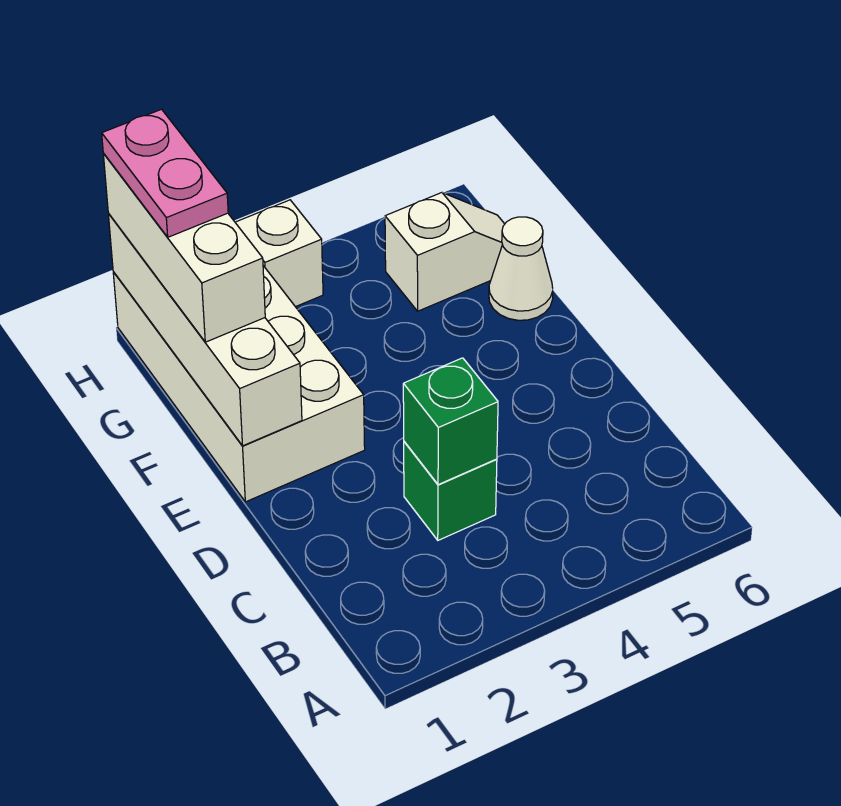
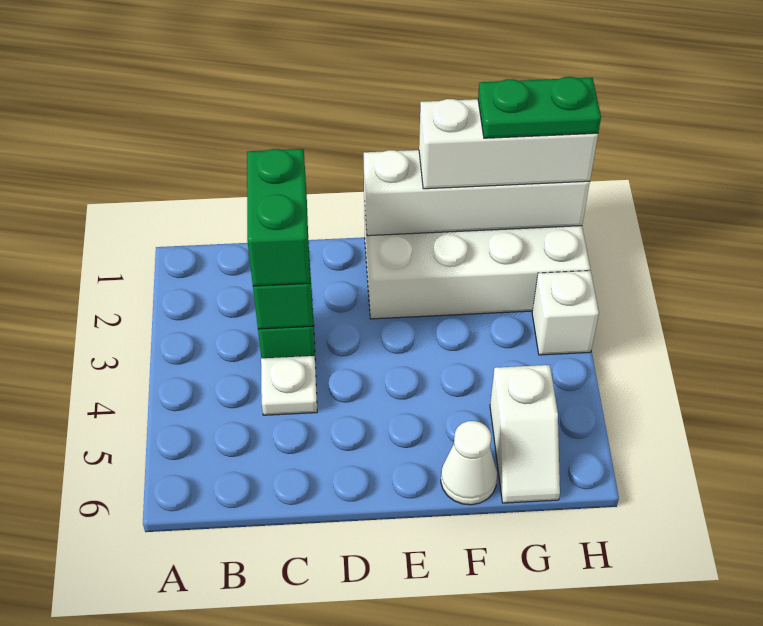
none -> green brick C2:C3 level 3
none -> white plate C4 level 1
pink plate G1:H1 level 4 -> green plate G1:H1 level 4

